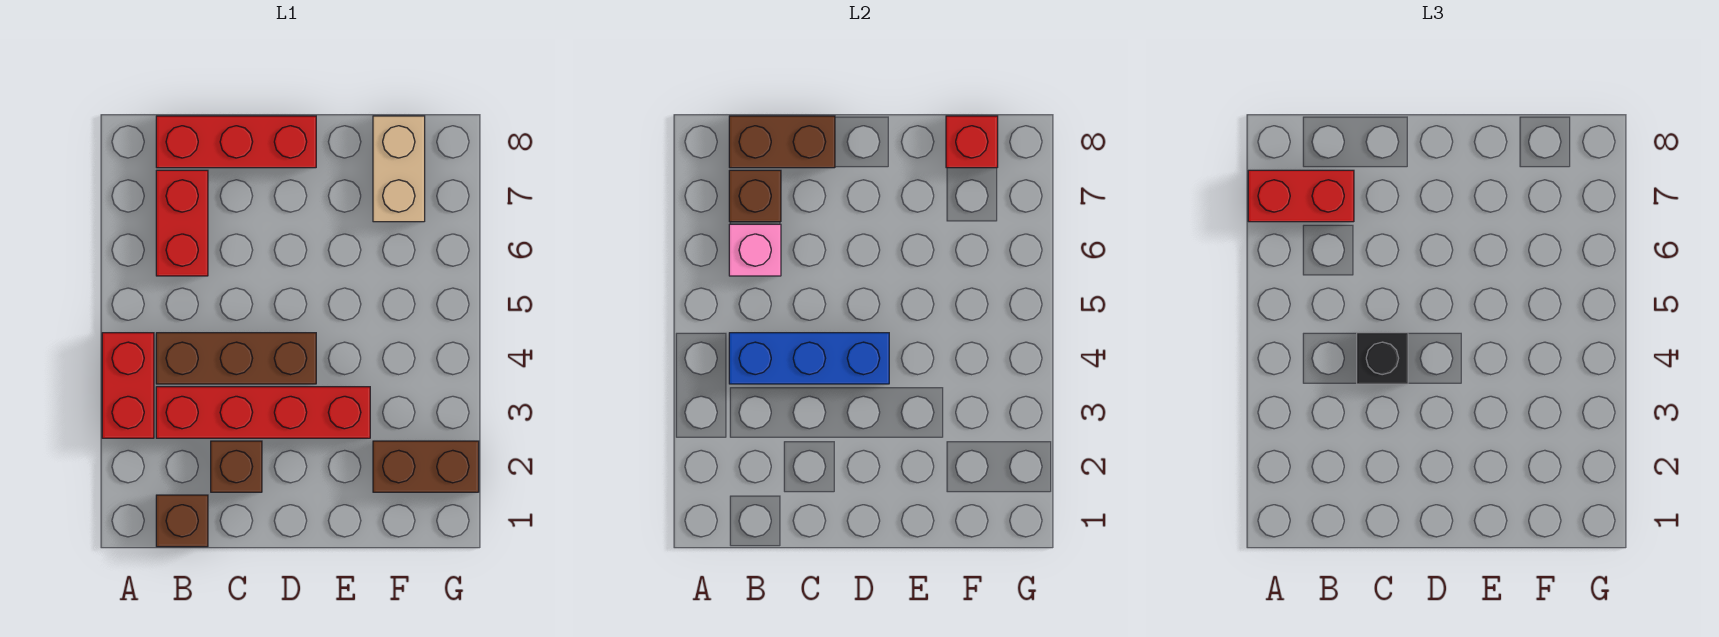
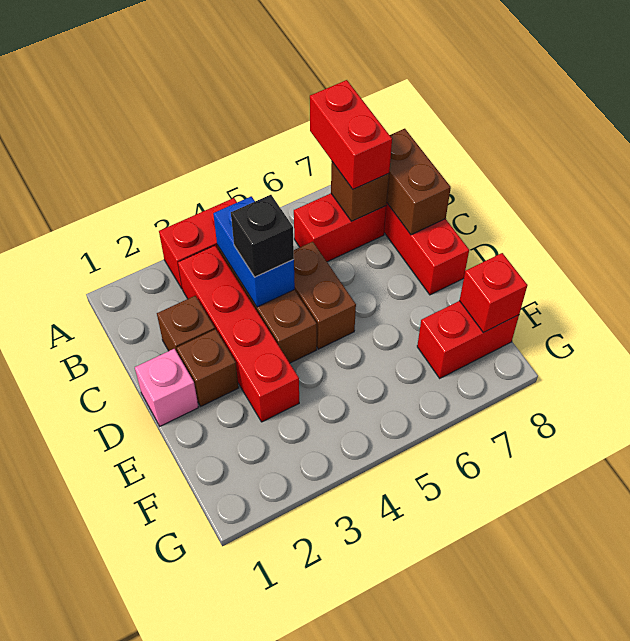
brown brick B1 level 1 -> brown brick D2 level 1
blue brick B4:D4 level 2 -> blue brick B4:C4 level 2
pink brick B6 level 2 -> pink brick D1 level 1
brown brick F2:G2 level 1 -> brown brick C5:D5 level 1
tan brick F7:F8 level 1 -> red brick F7:F8 level 1

